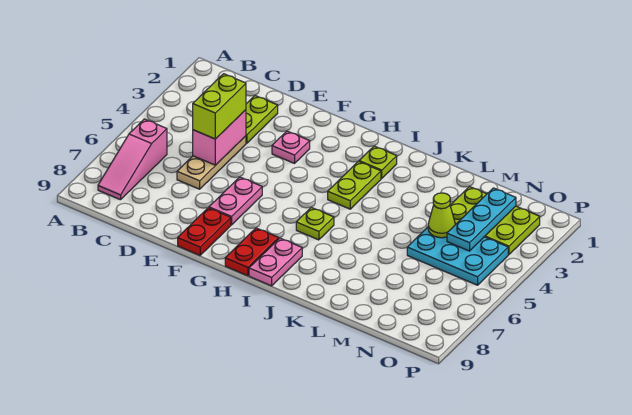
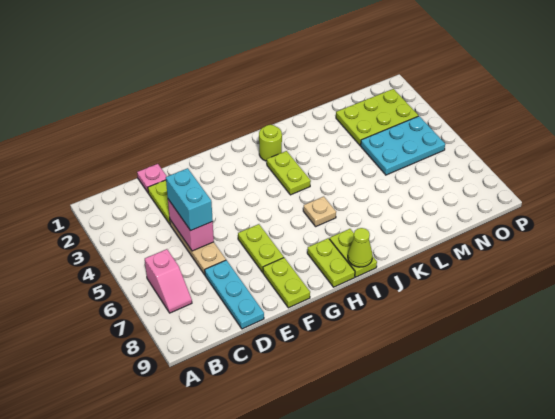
pink slope B6:B8 level 1 top 6 -> pink slope B6:B7 level 1 top 6
lime brick D4:D5 level 3 -> cyan brick D4:D5 level 3
pink plate F3 level 1 -> pink plate D1 level 1
pink plate F6:F7 level 1 -> lime plate F6:F7 level 1
red plate F8:F9 level 1 -> lime plate F8:F9 level 1
red plate H8:H9 level 1 -> lime plate H8:H9 level 1
lime plate I2 level 1 -> lime round brick I2 level 1
lime plate I6 level 1 -> tan plate I6 level 1
pink plate I8:I9 level 1 -> lime plate I8:I9 level 1
lime cone M4 level 2 -> lime cone I9 level 2
cyan plate N2:N4 level 2 -> cyan plate D7:D9 level 1

